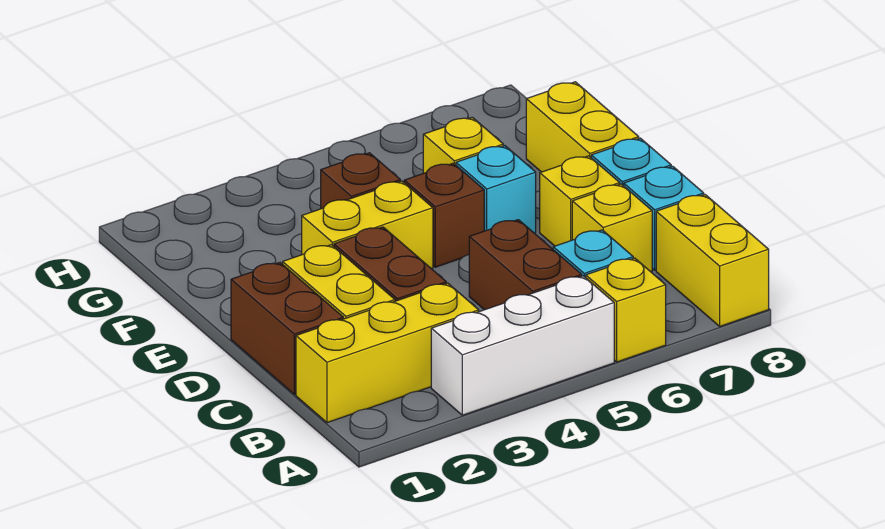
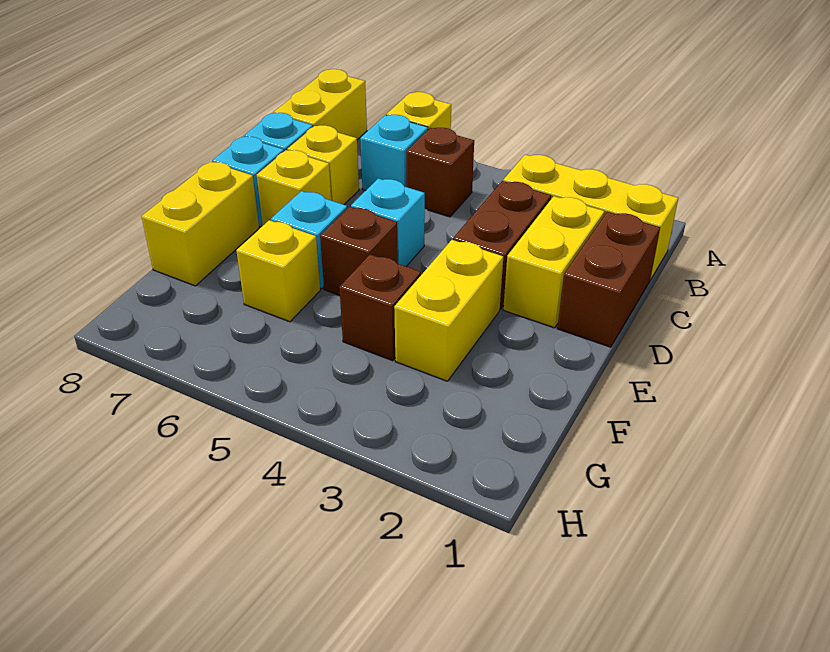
white brick A3:A5 level 1 -> none
brown brick B5:C5 level 1 -> brown brick B5 level 1
none -> cyan brick D5 level 1
yellow brick E3:E4 level 1 -> yellow brick E3:F3 level 1

